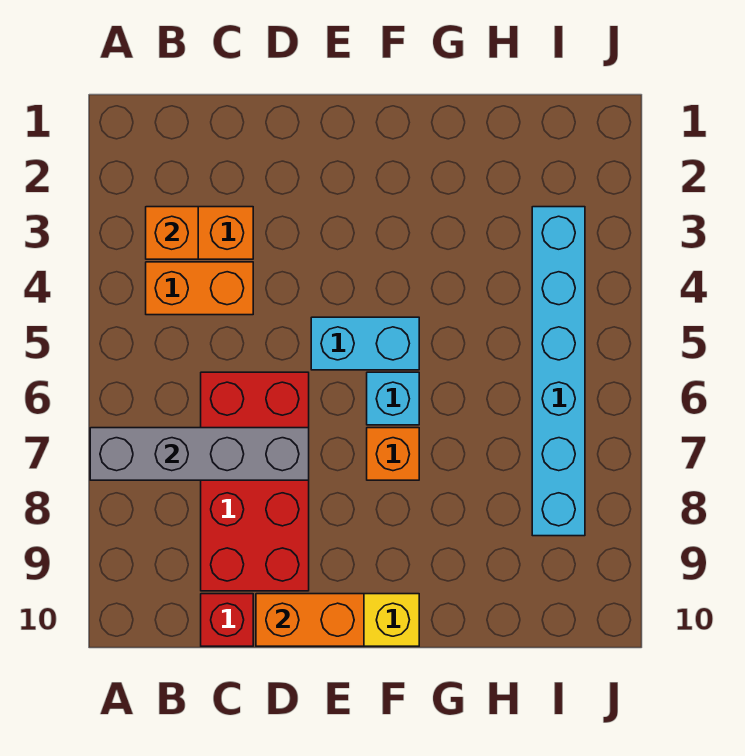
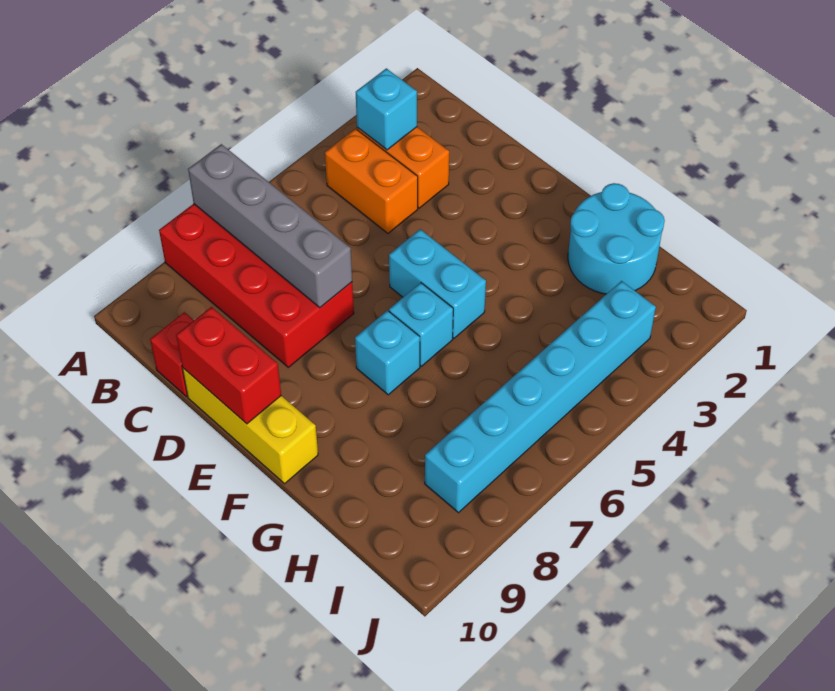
orange brick B3 level 2 -> cyan brick B3 level 2
red brick C6:D9 level 1 -> red brick A7:D8 level 1
orange brick D10:E10 level 2 -> red brick D10:E10 level 2
orange brick F7 level 1 -> cyan brick F7 level 1
none -> cyan round brick G1:H2 level 1

